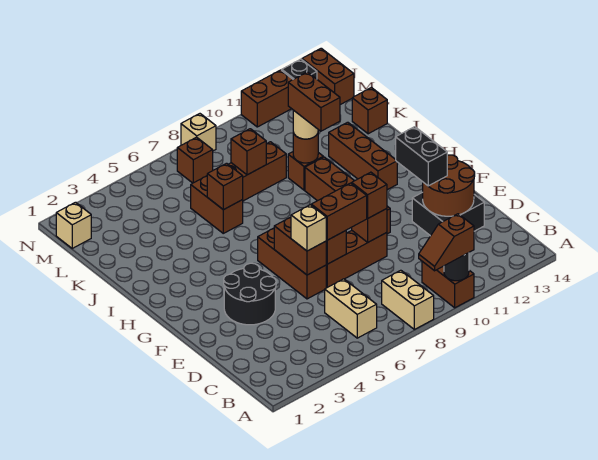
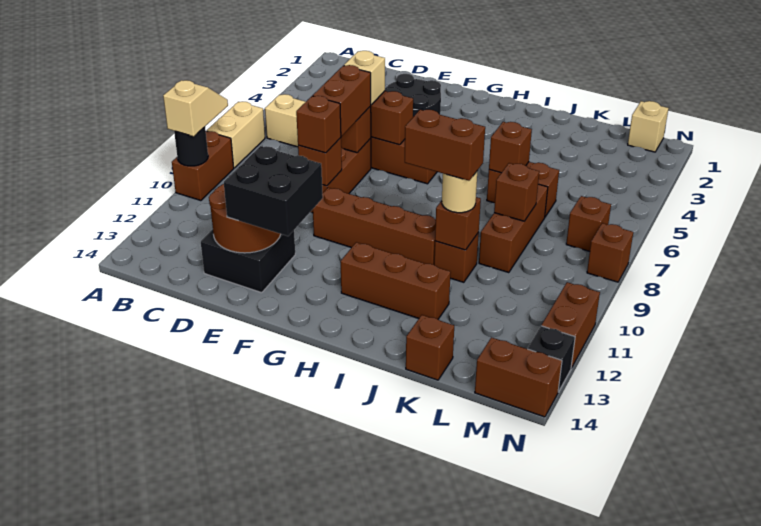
tan brick A8:B8 level 1 -> tan brick A7:A8 level 1
brown slope A9:A10 level 3 top 10 -> tan slope A9:A10 level 3 top 10
brown brick A10:B10 level 1 -> brown brick A9:A10 level 1
black brick E12:F12 level 3 -> black brick E12:F13 level 3
brown round brick J10 level 2 -> brown brick J10 level 2
tan brick N8 level 1 -> brown brick N8 level 1

